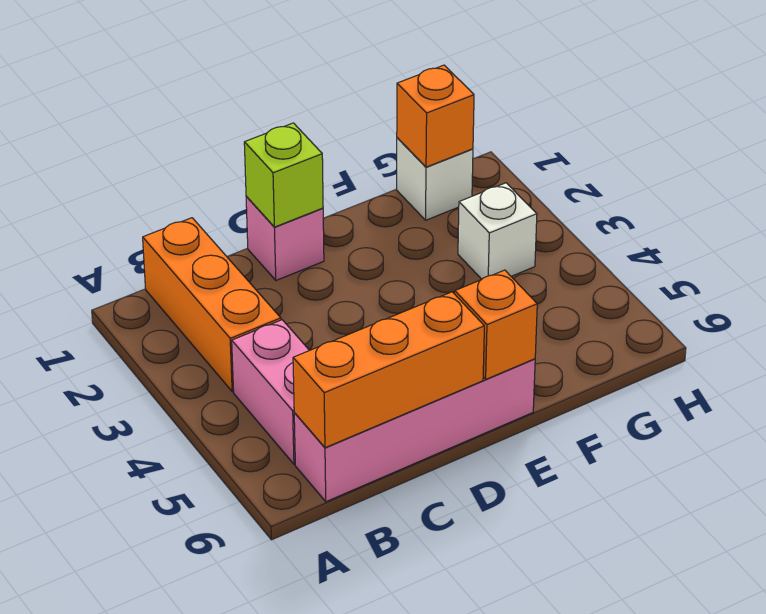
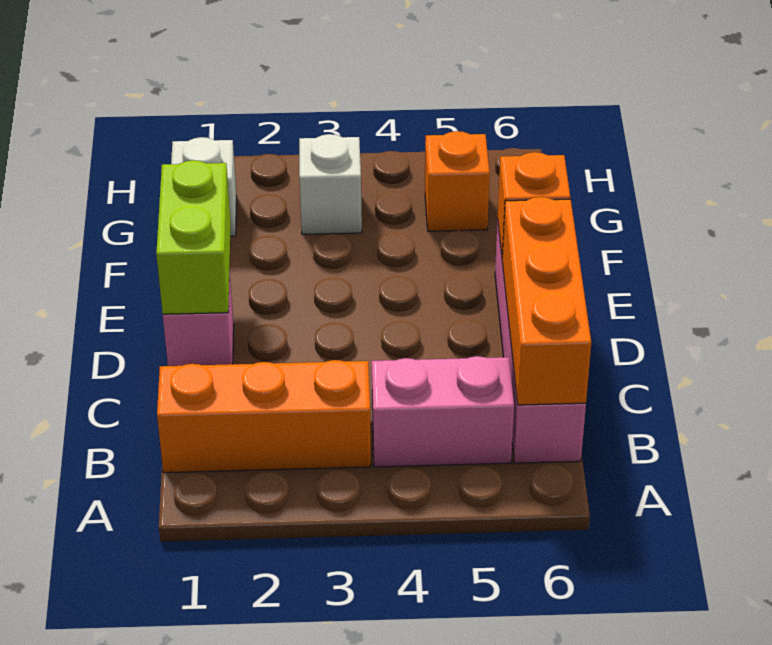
lime brick D1 level 2 -> lime brick D1:E1 level 2
orange brick G1 level 2 -> orange brick G5 level 1

